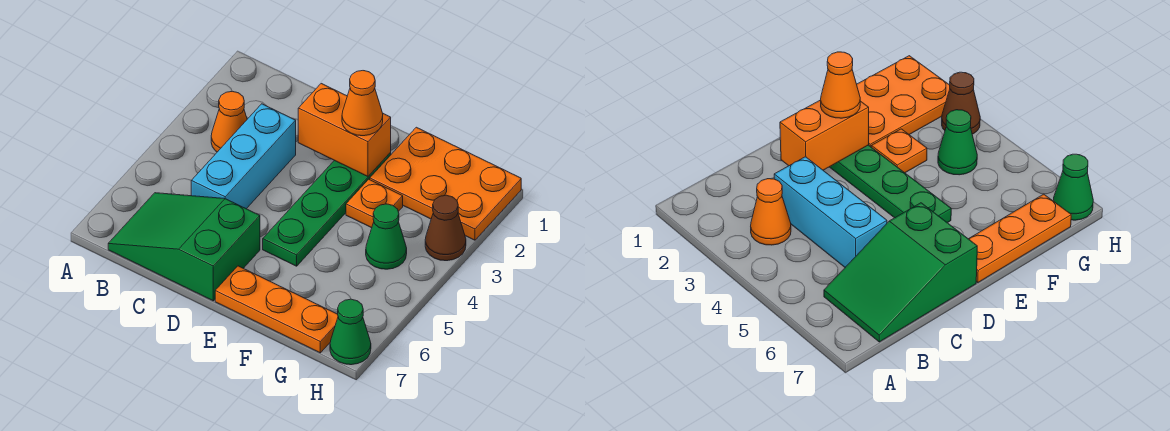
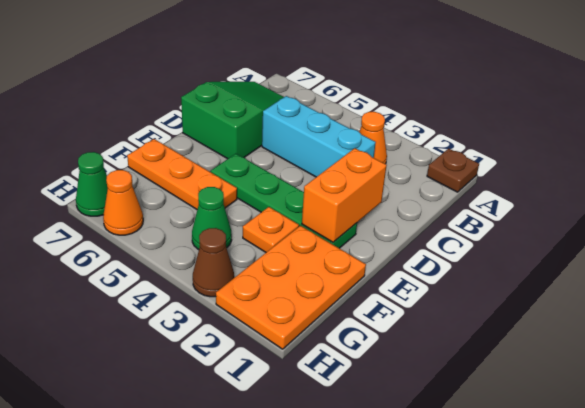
none -> brown plate A1 level 1
orange cone E2 level 3 -> orange cone H6 level 1
orange plate E7:G7 level 1 -> orange plate F5:F7 level 1

